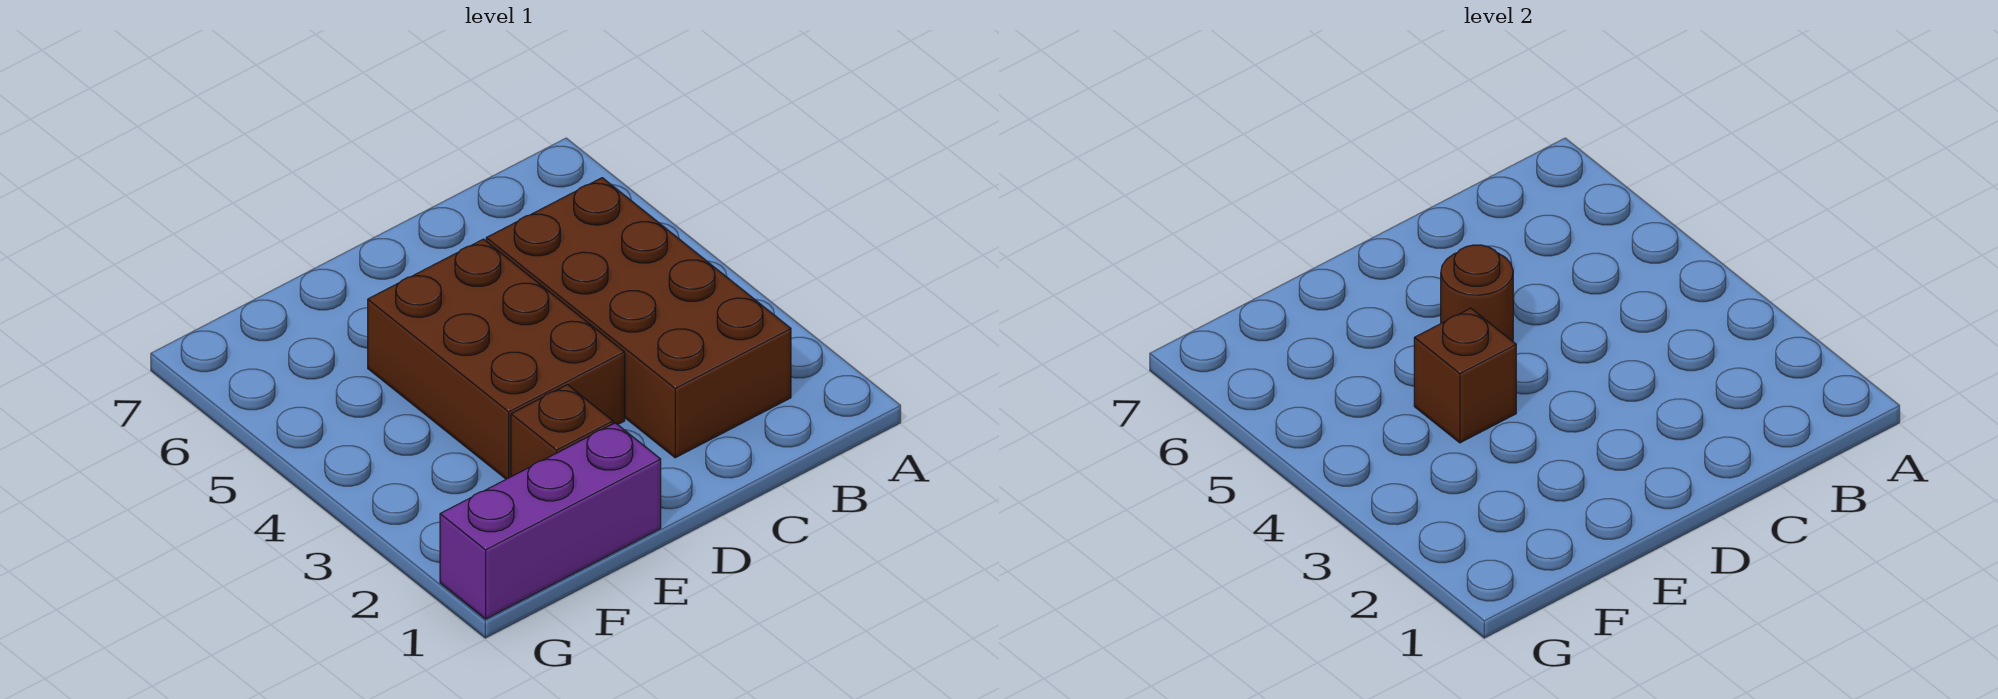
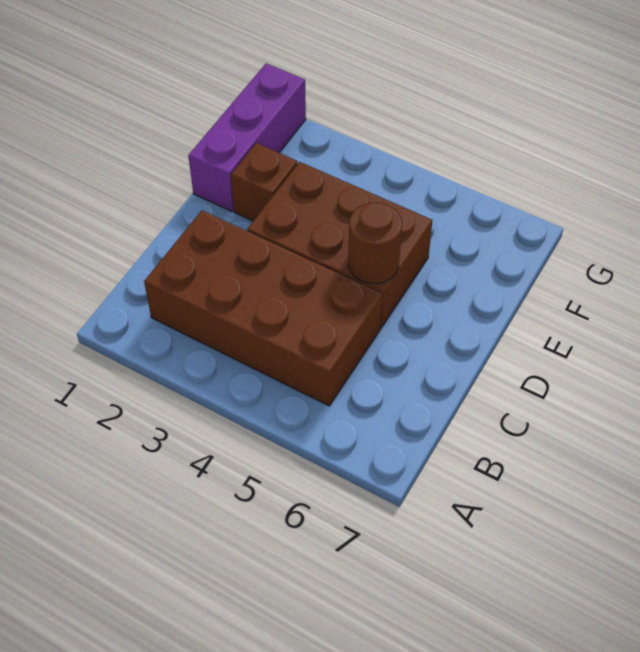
brown brick E4 level 2 -> none

